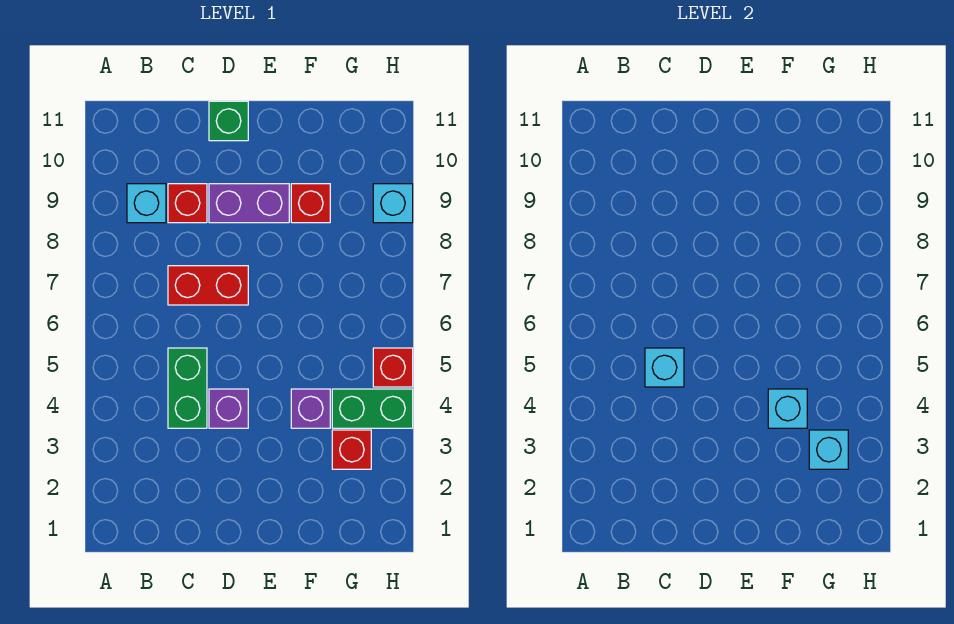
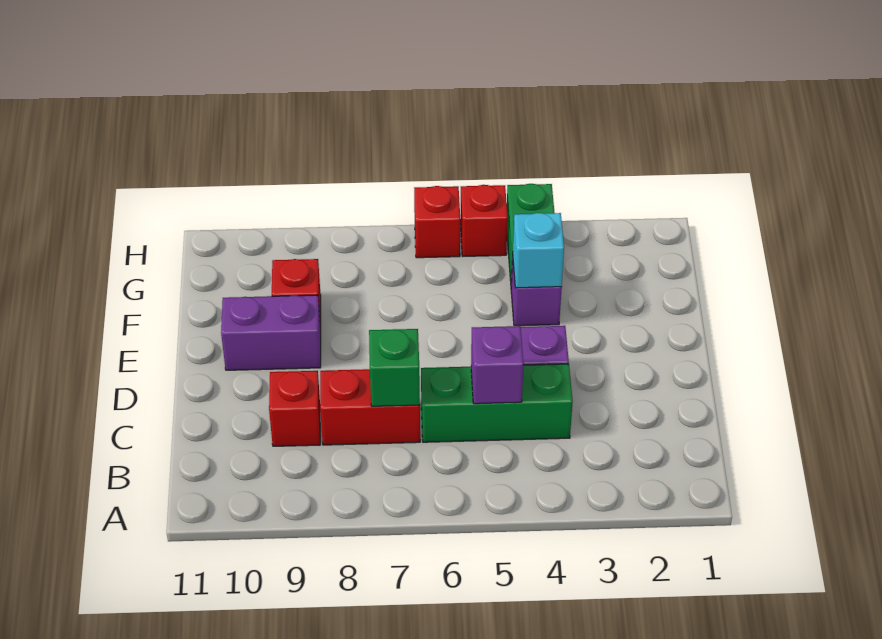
cyan brick B9 level 1 -> none
green brick C4:C5 level 1 -> green brick C4:C6 level 1
cyan brick C5 level 2 -> purple brick C5 level 2
red brick C7:D7 level 1 -> red brick C7:C8 level 1
purple brick D9:E9 level 1 -> purple brick E9:E10 level 1
green brick D11 level 1 -> green brick C7 level 2
red brick G3 level 1 -> red brick H6 level 1
cyan brick G3 level 2 -> none
cyan brick H9 level 1 -> none

